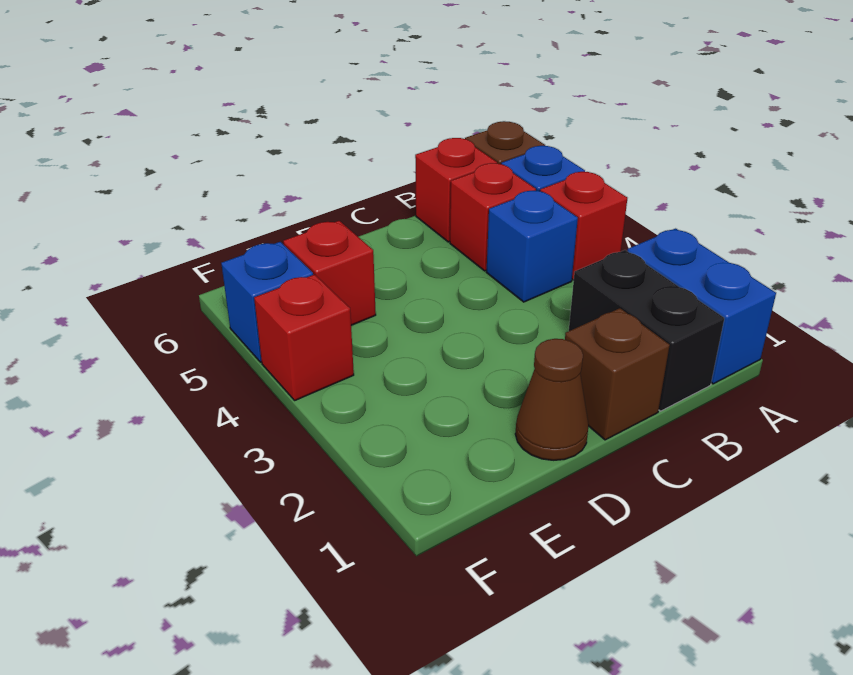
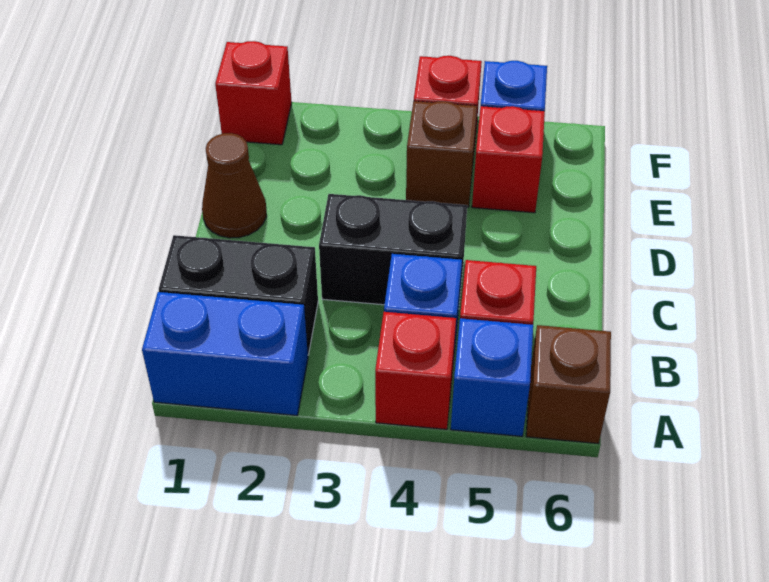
red brick B6 level 1 -> red brick F1 level 1
brown brick C1 level 1 -> brown brick E4 level 1
none -> black brick C3:C4 level 1

